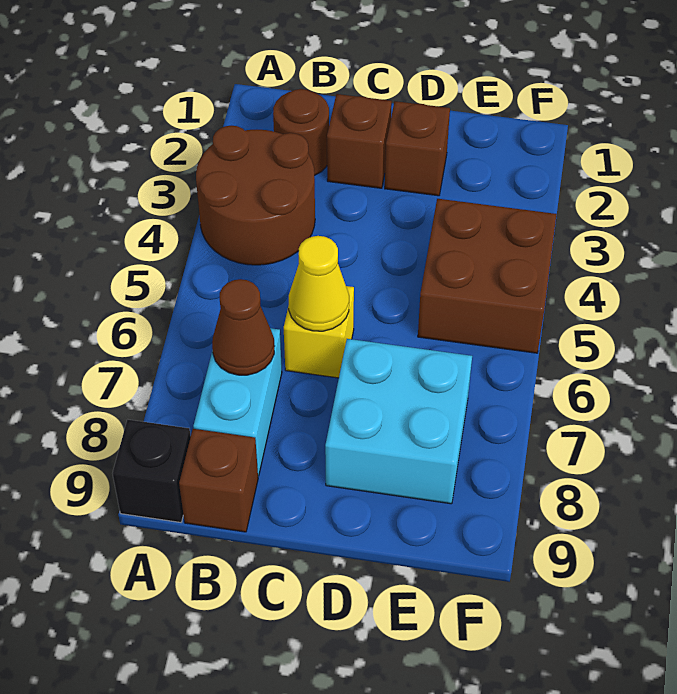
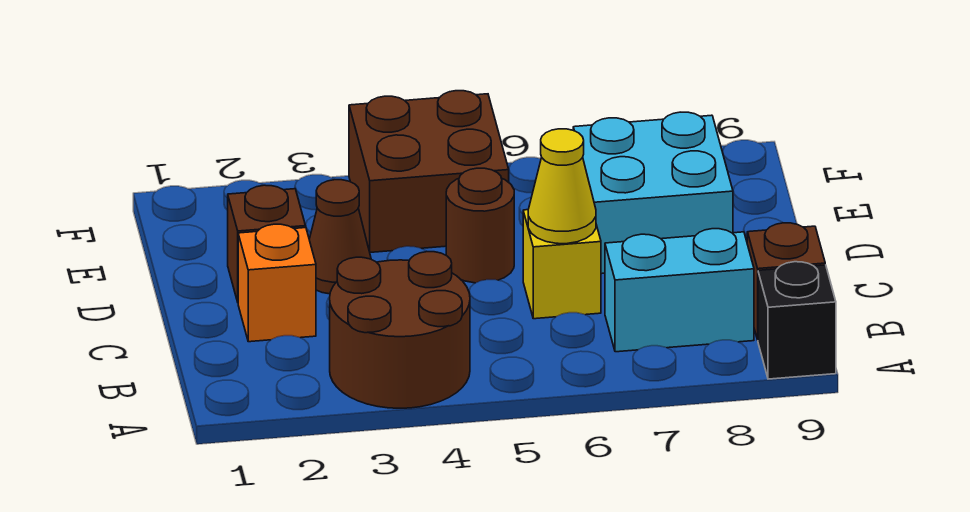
brown round brick B2 level 1 -> brown round brick D5 level 1
brown cone B7 level 2 -> brown cone D3 level 1
brown brick C2 level 1 -> orange brick C2 level 1

